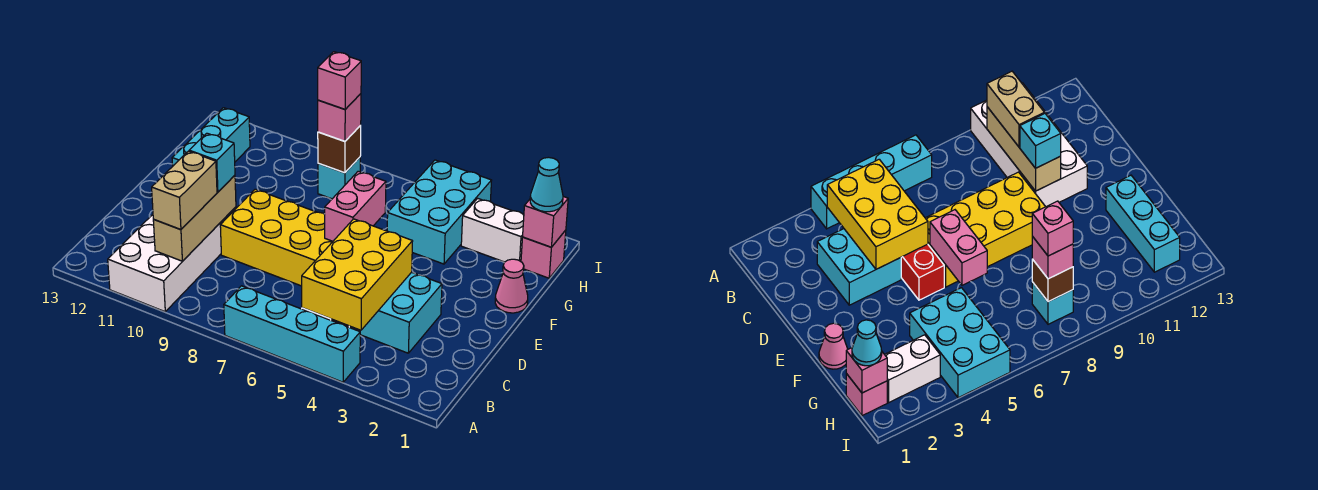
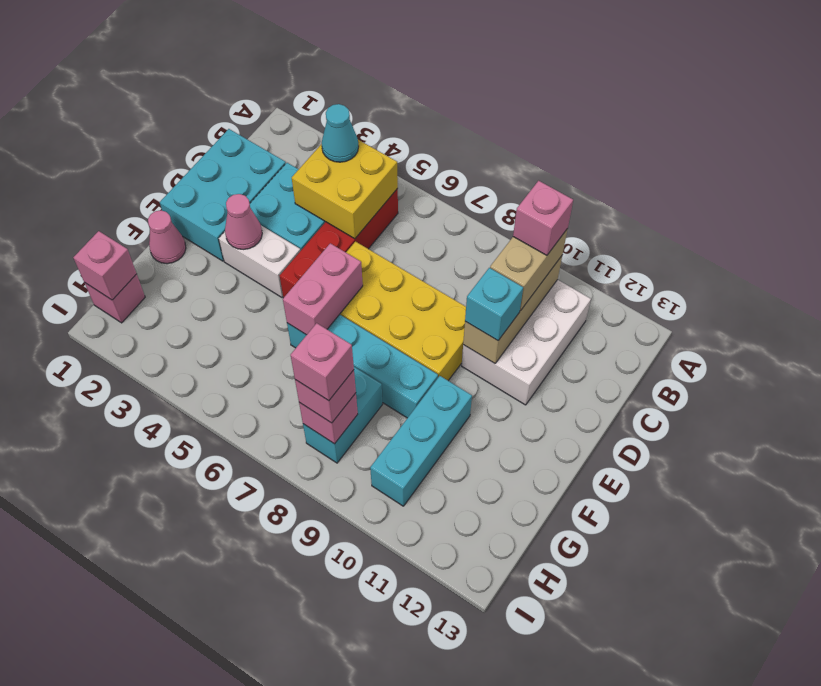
cyan brick A4:A7 level 1 -> cyan brick F6:F9 level 1
white brick A10:D11 level 1 -> white brick B10:D11 level 1
yellow brick B4:D5 level 2 -> yellow brick B4:C5 level 2
none -> pink brick B10 level 4
none -> pink cone E3 level 2
cyan brick F12:H12 level 1 -> cyan brick F10:H10 level 1
cyan brick G4:I5 level 1 -> cyan brick C1:E2 level 1
cyan cone H1 level 3 -> cyan cone B4 level 3
white brick H2:H3 level 1 -> white brick E3:E4 level 1
cyan brick H8 level 1 -> cyan brick G8:H8 level 1
brown brick H8 level 2 -> pink brick H8 level 2

